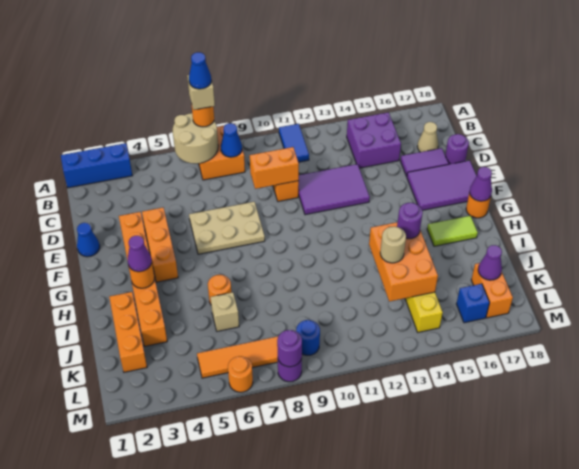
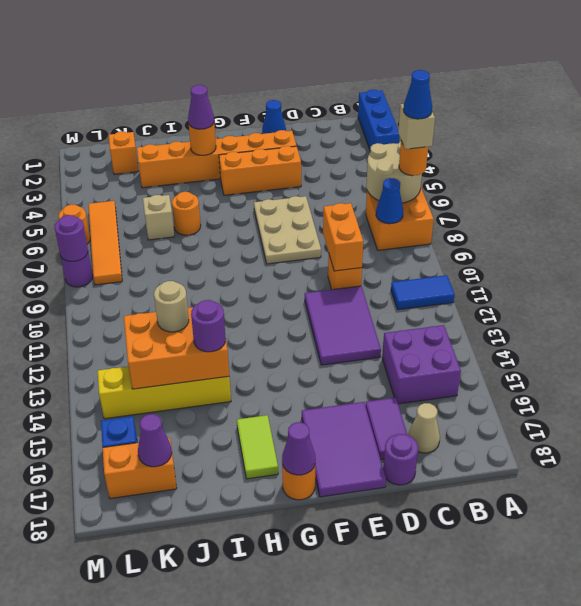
orange brick I2:K2 level 1 -> orange brick K2 level 1
blue round brick L9 level 1 -> none

